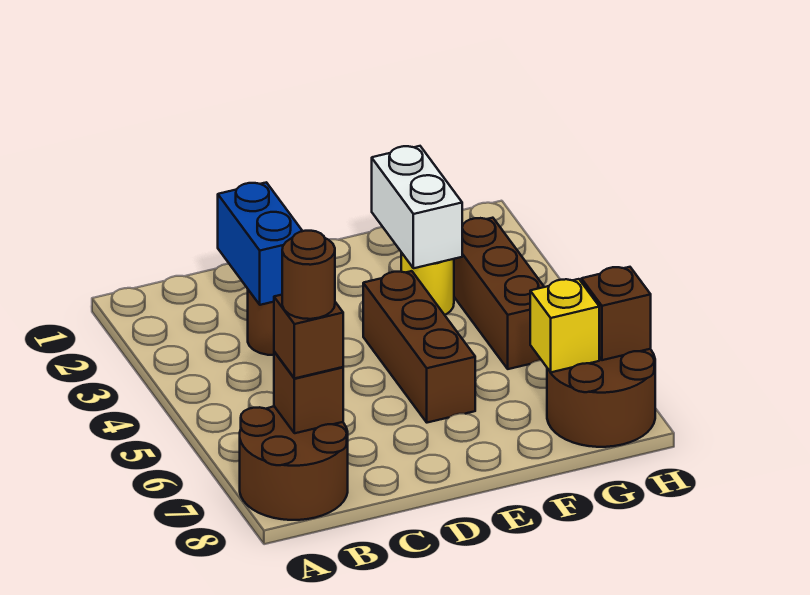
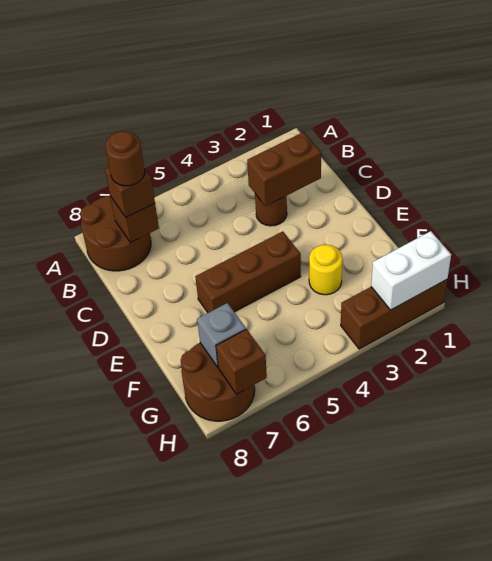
blue brick C2:C3 level 2 -> brown brick C2:C3 level 2
white brick F2:F3 level 2 -> white brick H1:H2 level 2
brown brick G3:G5 level 1 -> brown brick H1:H3 level 1
yellow brick G7 level 2 -> grey brick G7 level 2

